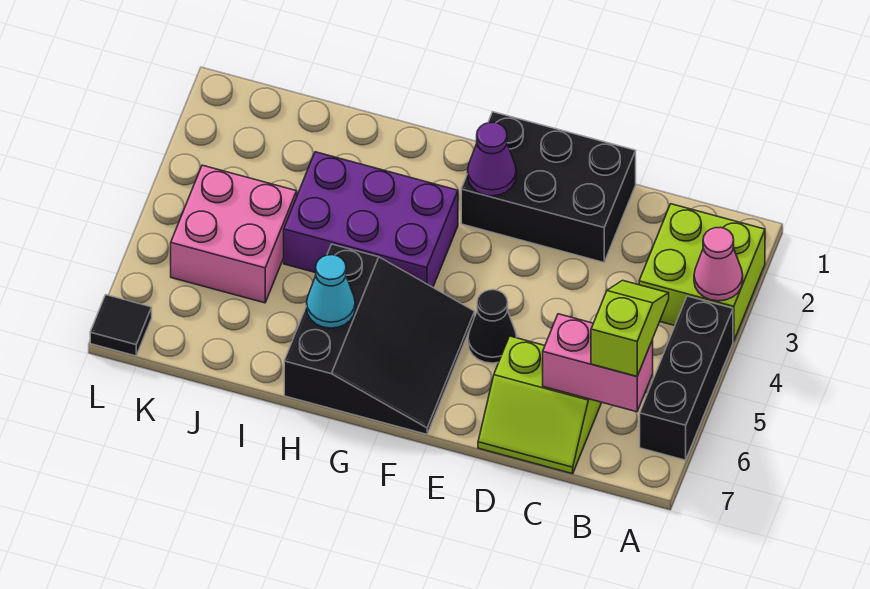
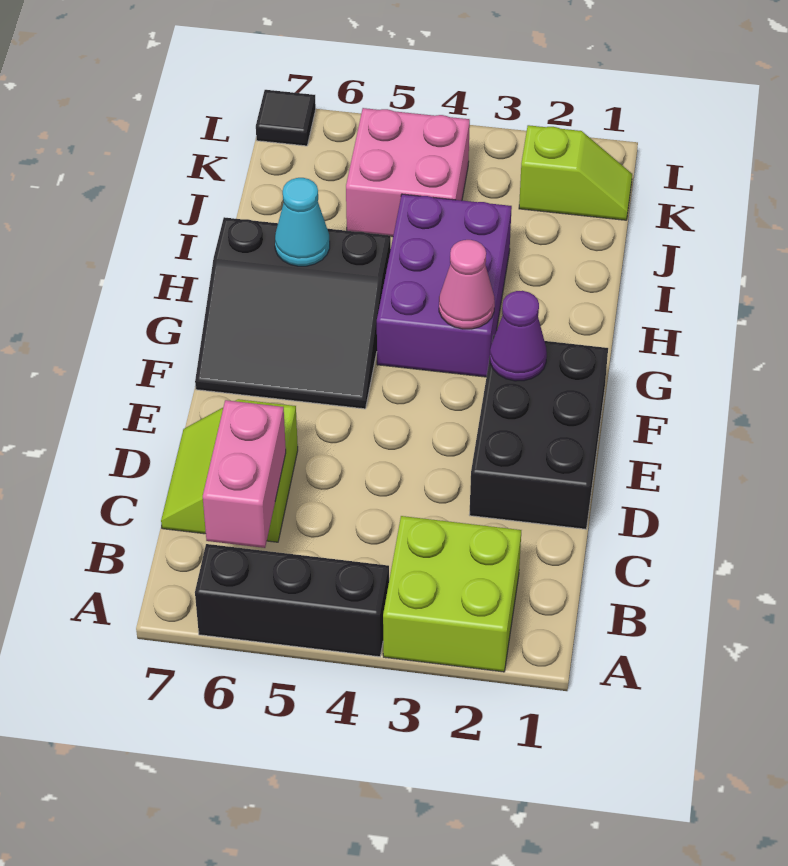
pink cone A3 level 2 -> pink cone G3 level 2
lime slope B5:B6 level 3 top 6 -> lime slope K1:K2 level 1 top 2
black cone E5 level 1 -> none

